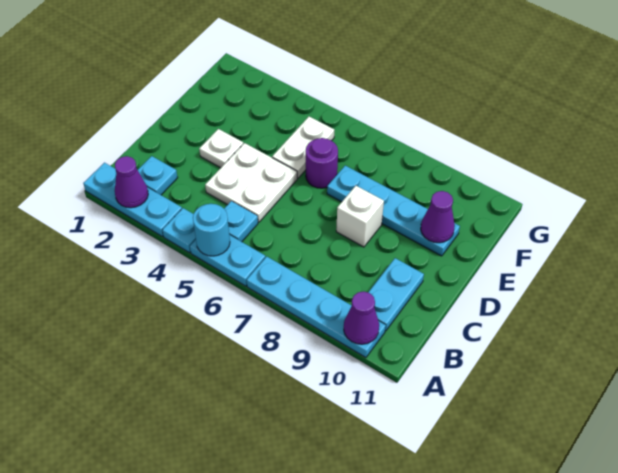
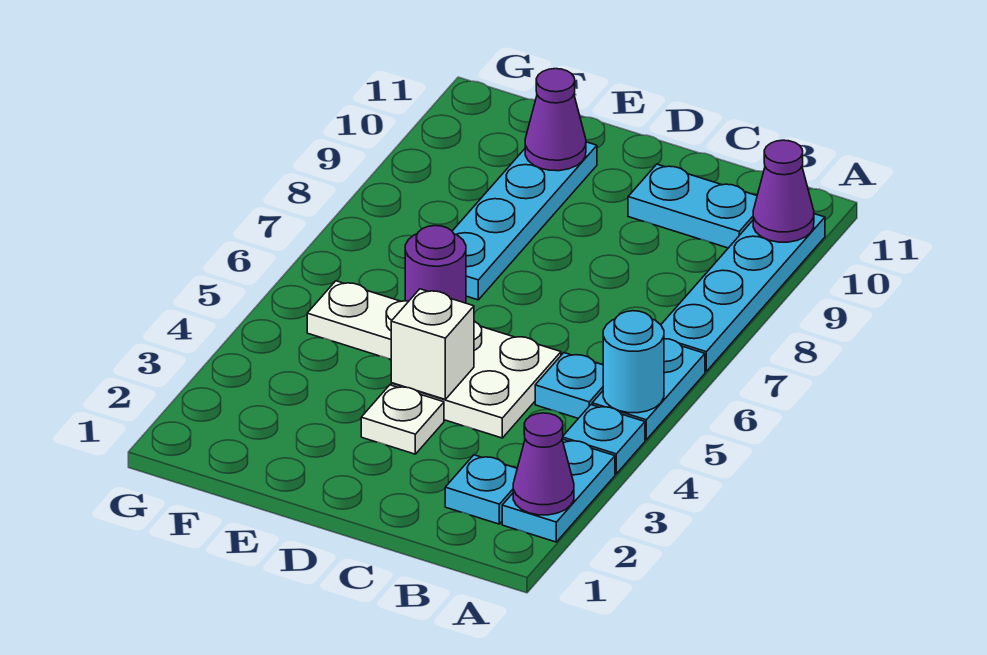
cyan plate A1:A3 level 1 -> cyan plate A2:A3 level 1
white brick D8 level 1 -> white brick D4 level 2

